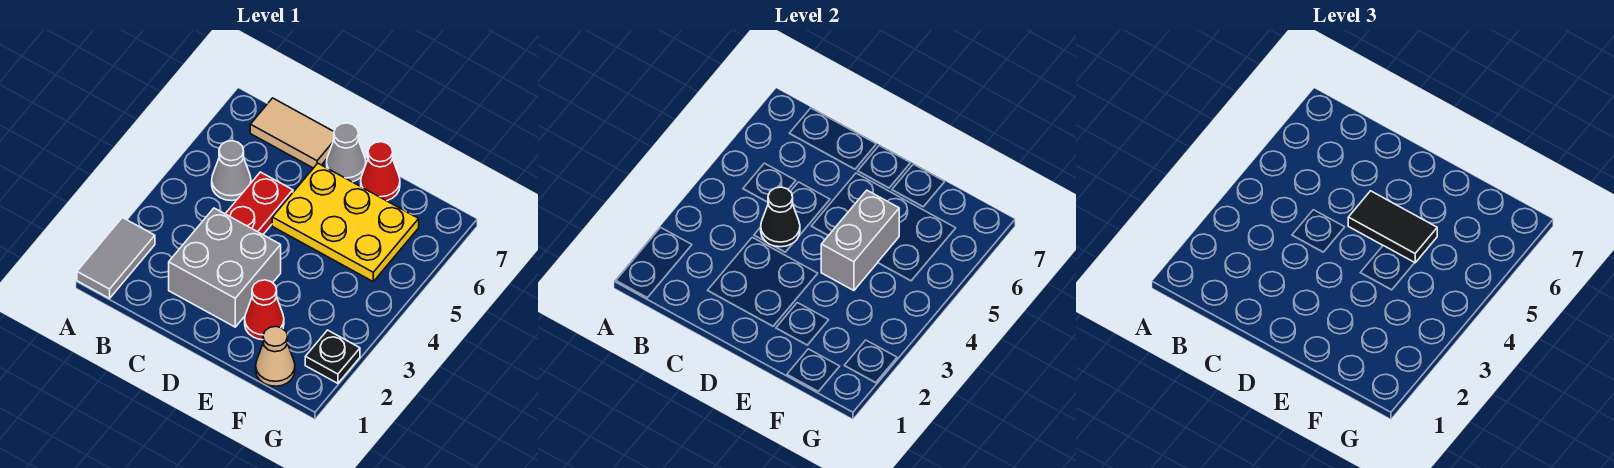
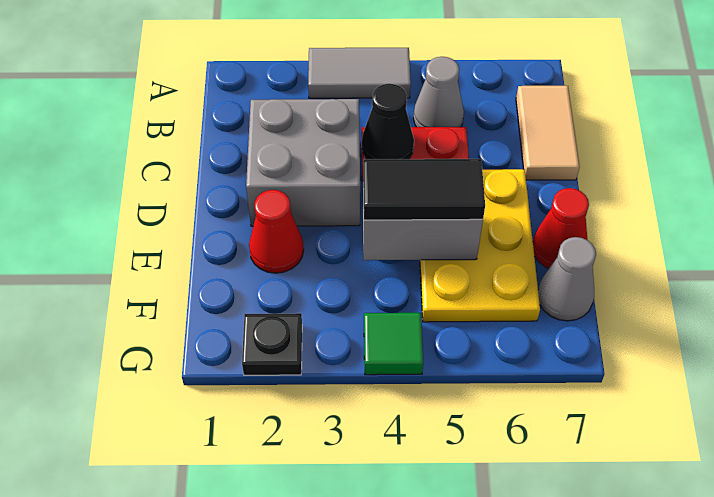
grey tile A1:A2 level 1 -> grey tile A3:A4 level 1
black tile D5:E5 level 3 -> black tile E4:E5 level 3
grey cone D7 level 1 -> grey cone F7 level 1
tan cone F1 level 1 -> none
none -> green tile G4 level 1

